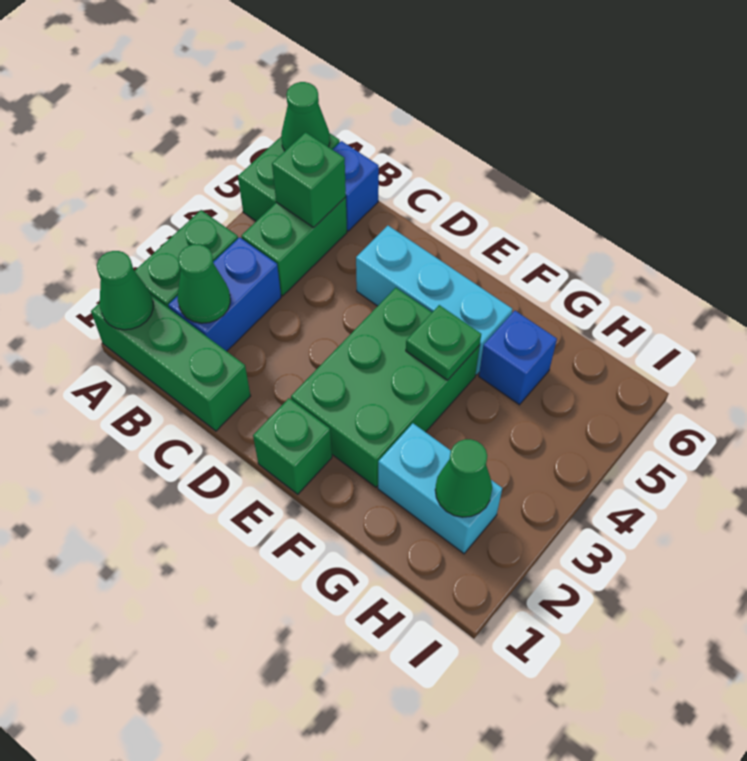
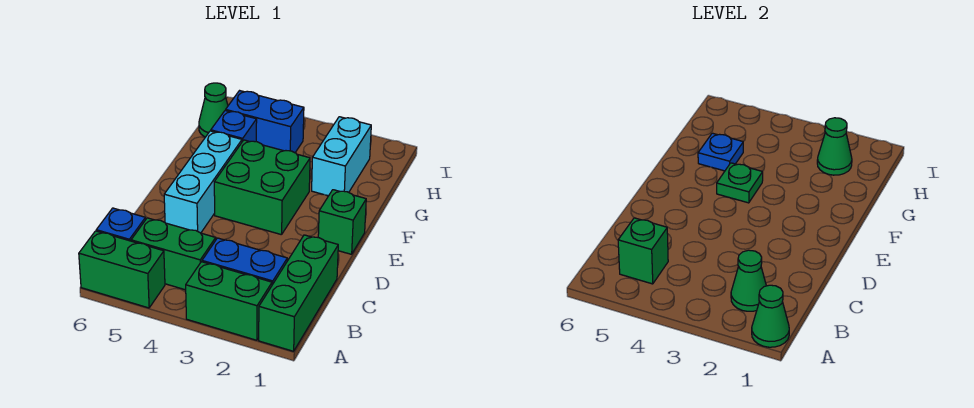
green cone A6 level 2 -> green cone H6 level 1
green brick E2:F4 level 1 -> green brick E3:F4 level 1
none -> blue plate G5 level 2
none -> blue brick H4:H5 level 1

